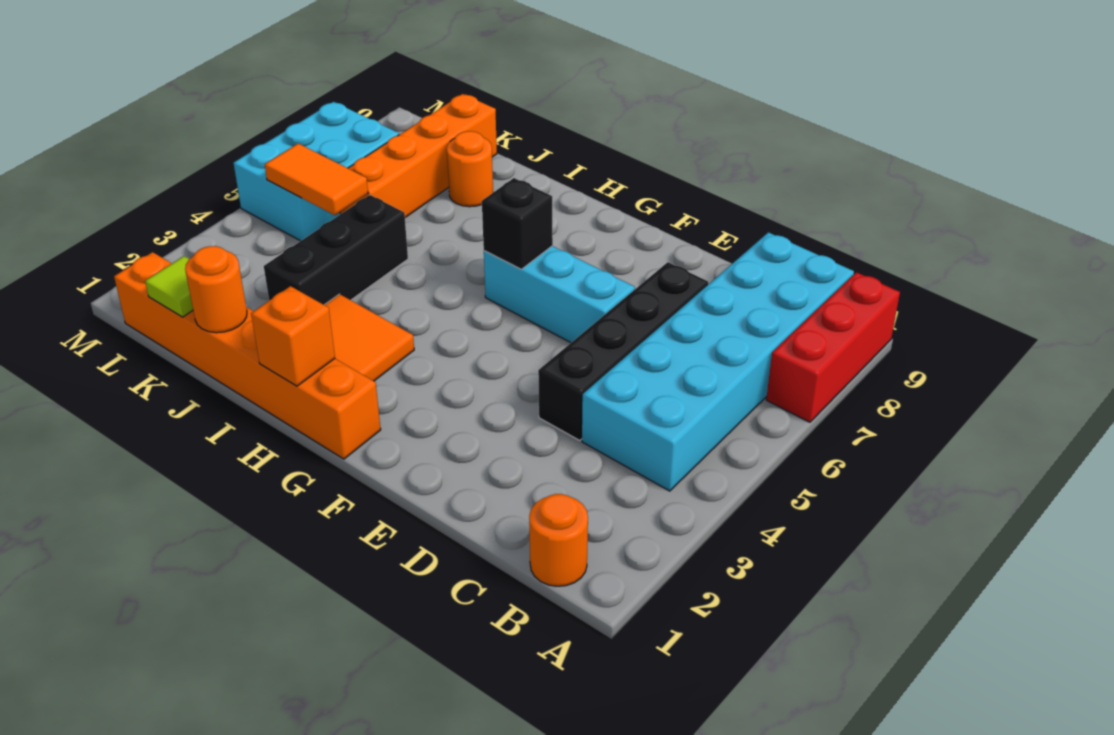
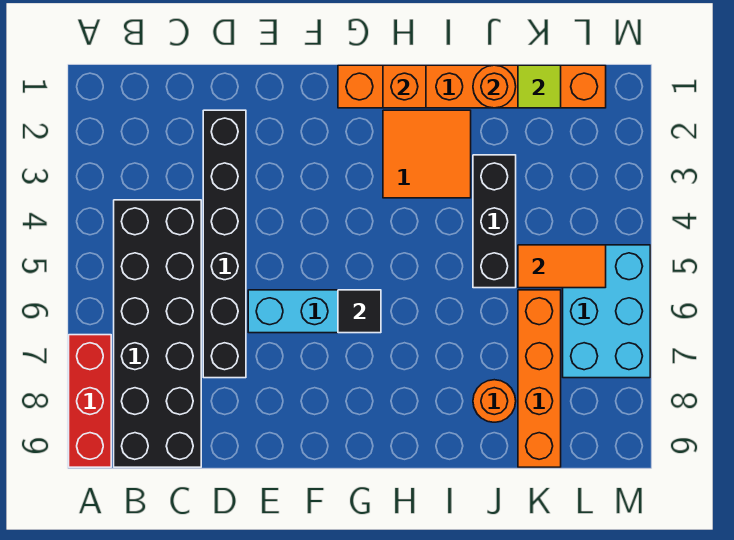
orange round brick B1 level 1 -> none
cyan brick B4:C9 level 1 -> black brick B4:C9 level 1
black brick D4:D7 level 1 -> black brick D2:D7 level 1
black brick G6 level 2 -> black tile G6 level 2

